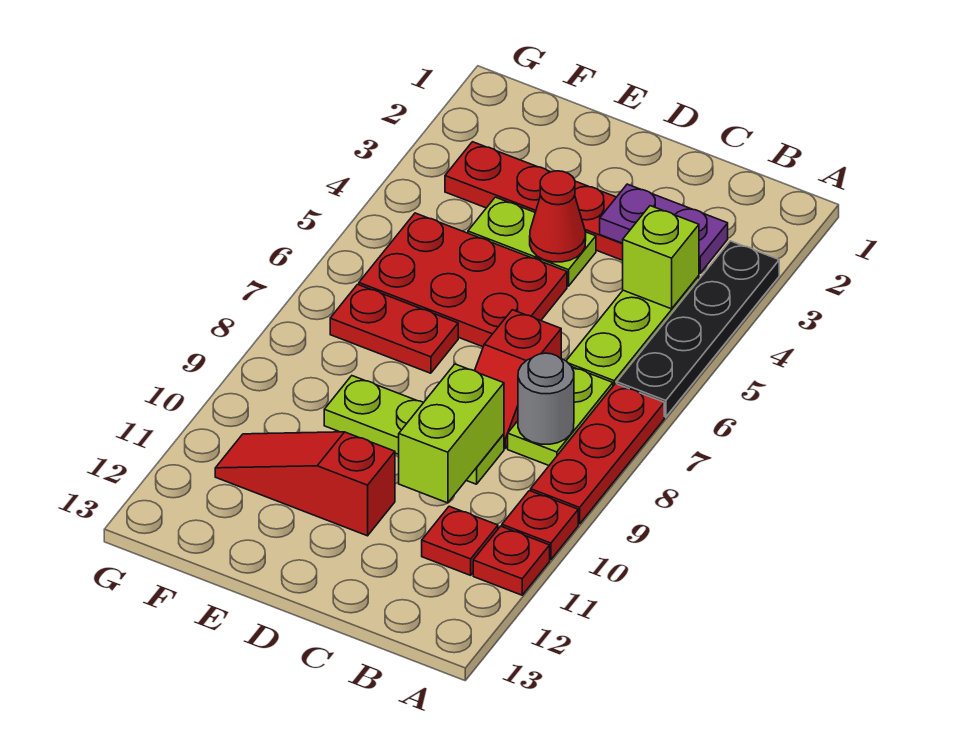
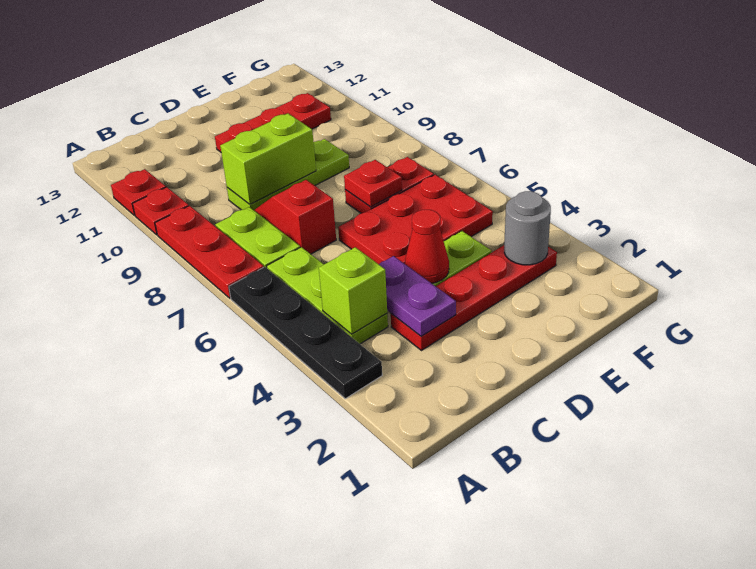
purple plate B3:C3 level 2 -> purple plate C3:C4 level 2
grey round brick B8 level 2 -> grey round brick F3 level 2
red plate B11 level 1 -> red plate E7 level 2
lime brick C9:C10 level 2 -> lime brick C9:D9 level 2
red slope D11:F11 level 1 top D -> red plate D11:F11 level 1

